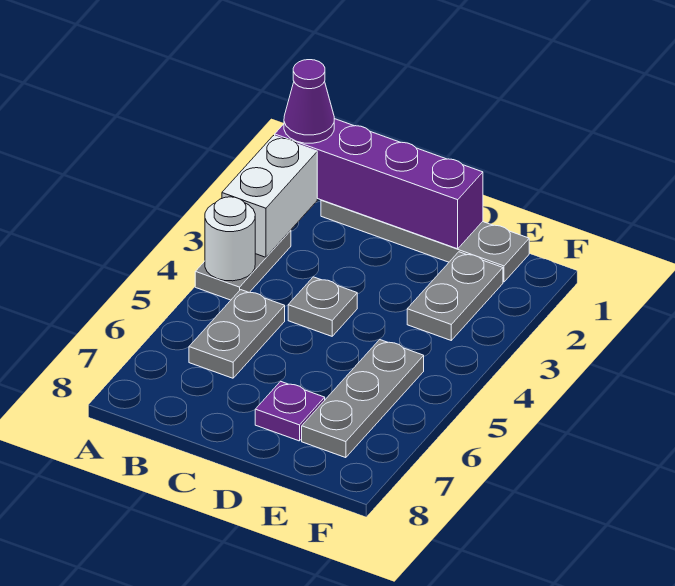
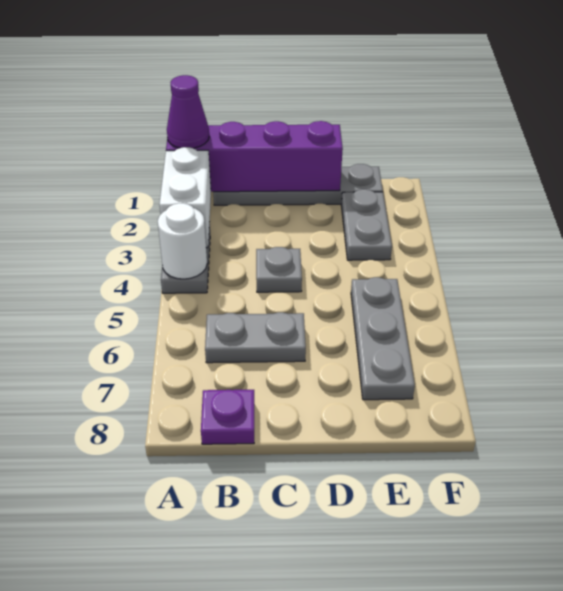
grey plate B5:B6 level 1 -> grey plate B6:C6 level 1
purple plate D7 level 1 -> purple plate B8 level 1

